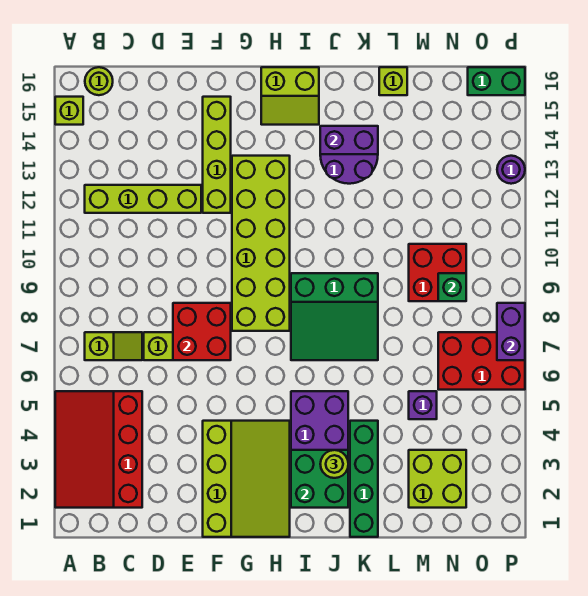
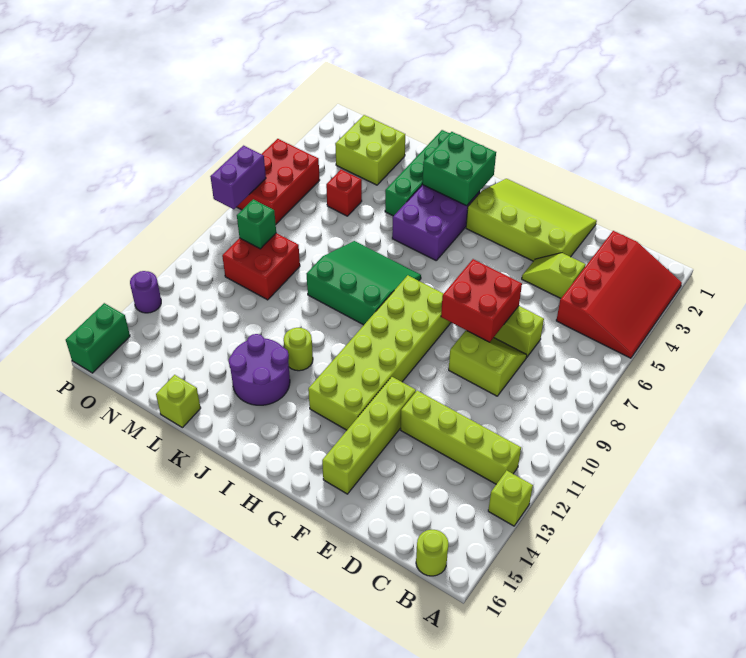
lime brick A15 level 1 -> lime brick A13 level 1
lime slope B7:C7 level 1 top B -> lime slope D4:E4 level 1 top D
lime slope F1:H4 level 1 top F -> lime slope E1:H3 level 1 top 3
lime slope H15:I16 level 1 top 16 -> lime slope D8:E9 level 1 top 9
lime round brick J3 level 3 -> lime round brick J12 level 1
purple brick J14:K14 level 2 -> none
purple brick M5 level 1 -> red brick M5 level 1
red brick N6:P7 level 1 -> red brick O5:P7 level 1
green brick O16:P16 level 1 -> green brick P15:P16 level 1

